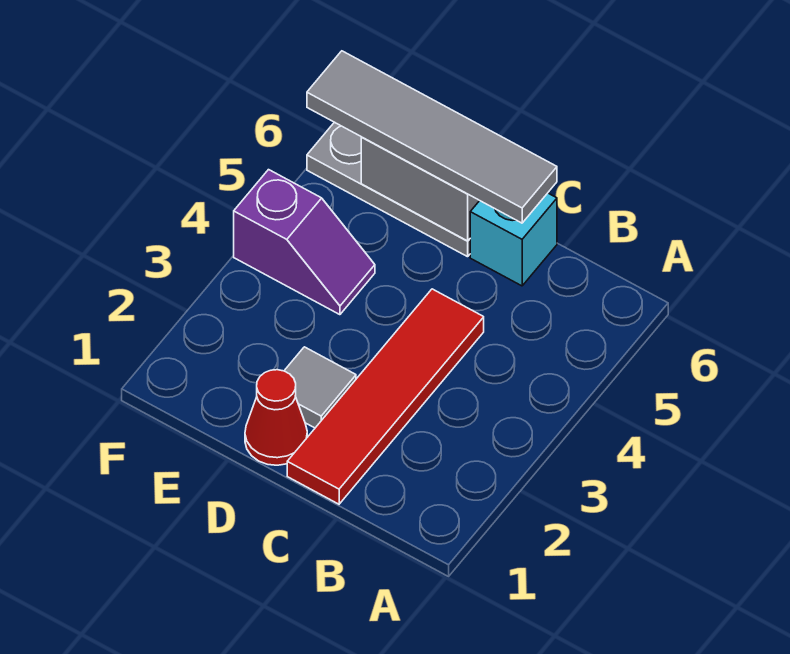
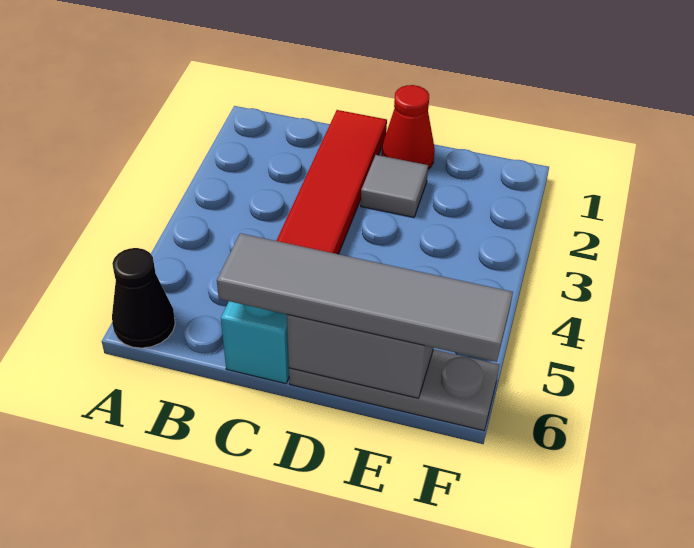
none -> black cone A6 level 1
purple slope E4:F4 level 1 top F -> none

